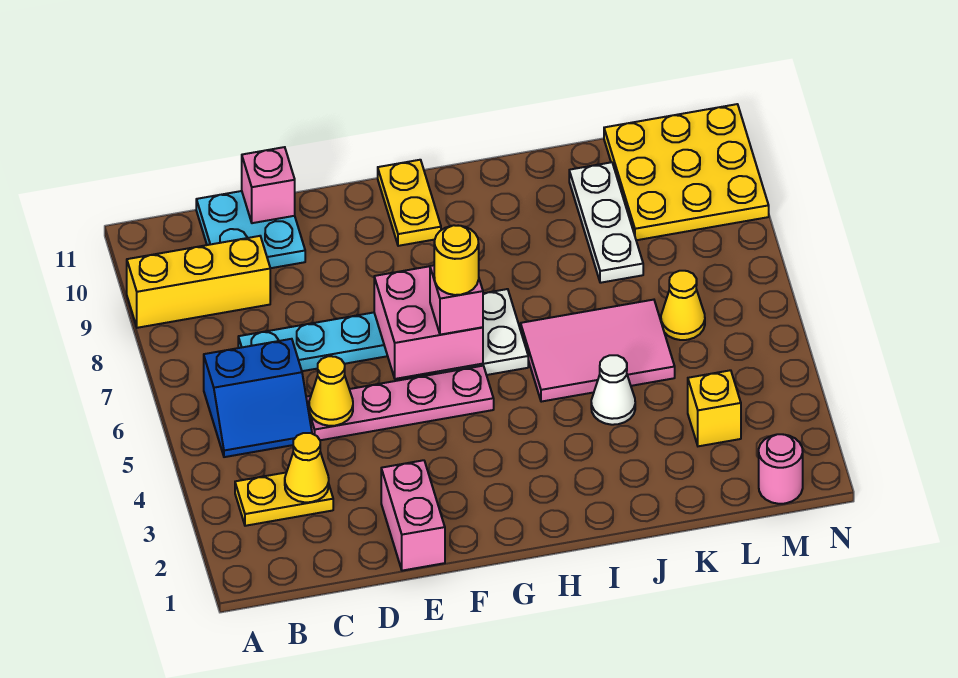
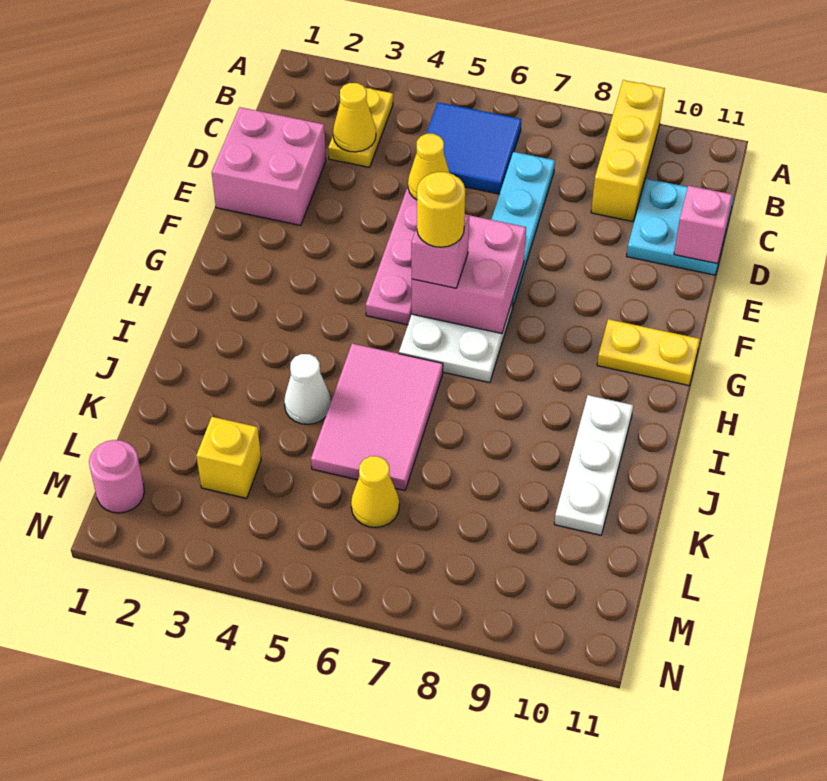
blue slope B5:C6 level 1 top 6 -> blue tile B5:C6 level 1
pink brick E1:E2 level 1 -> pink brick D1:E2 level 1
white plate K8:K10 level 1 -> white plate I10:K10 level 1
yellow plate L9:N11 level 1 -> none

